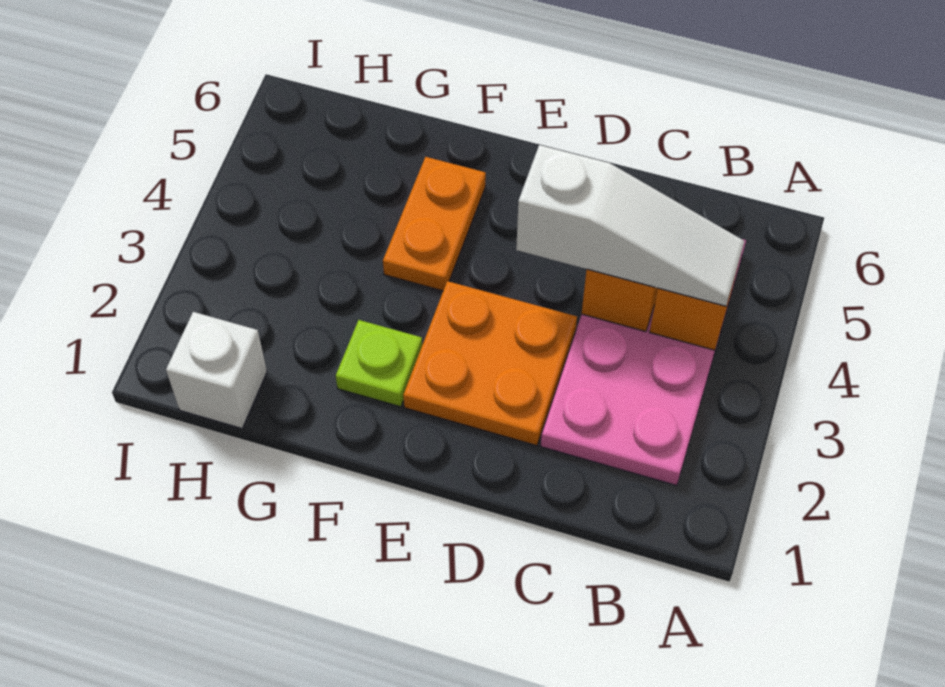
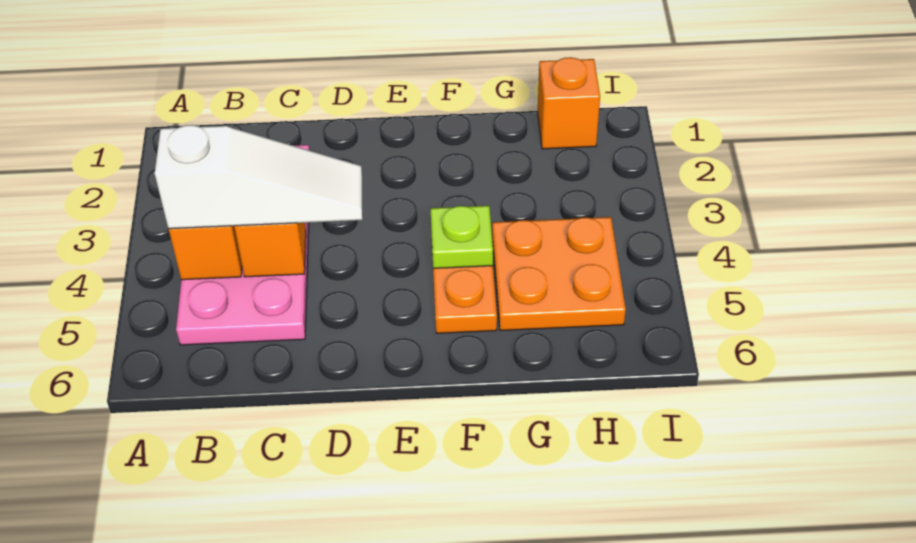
white slope B4:D4 level 3 top D -> white slope B4:D4 level 3 top B
orange plate D2:E3 level 1 -> orange plate G4:H5 level 1
lime plate F2 level 1 -> lime plate F4 level 2
white brick H1 level 1 -> orange brick H1 level 1

